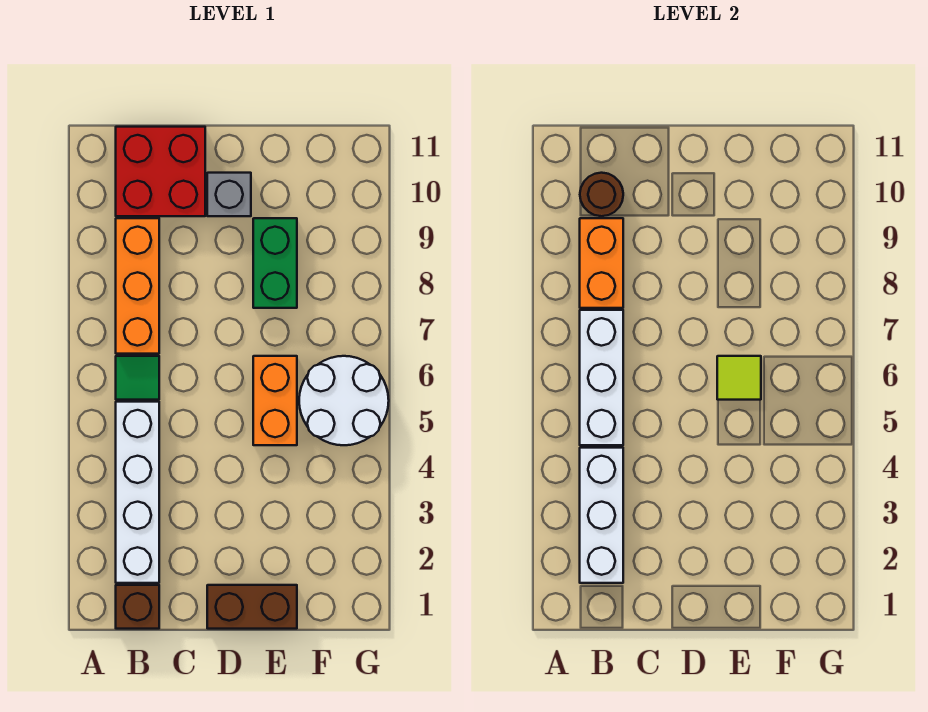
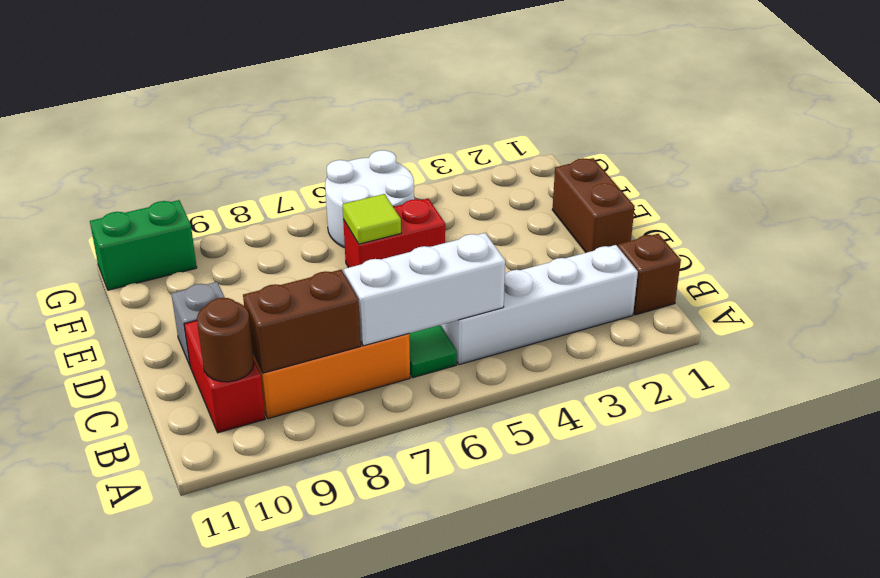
white brick B2:B4 level 2 -> none
orange brick B8:B9 level 2 -> brown brick B8:B9 level 2
red brick B10:C11 level 1 -> red brick B10:C10 level 1
orange brick E5:E6 level 1 -> red brick E5:E6 level 1
green brick E8:E9 level 1 -> green brick G10:G11 level 1

